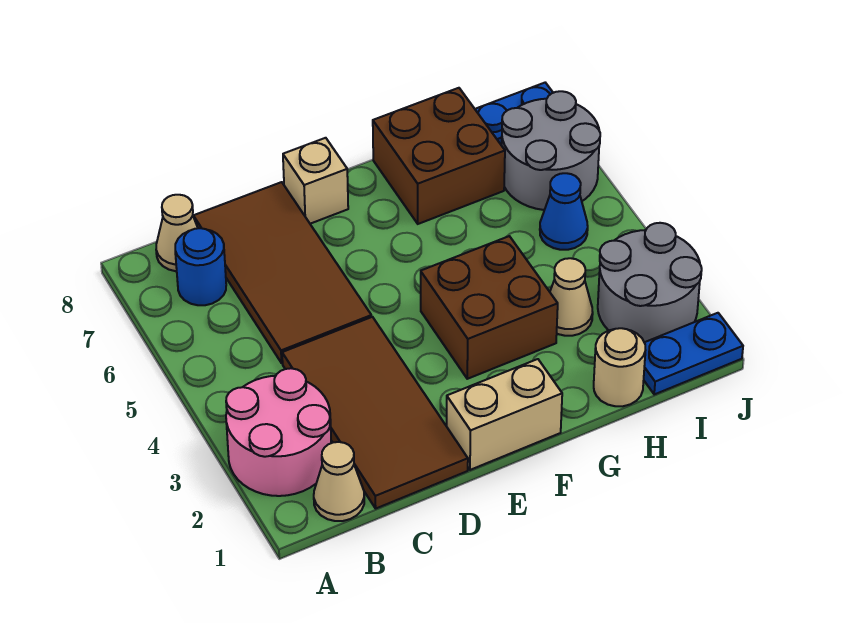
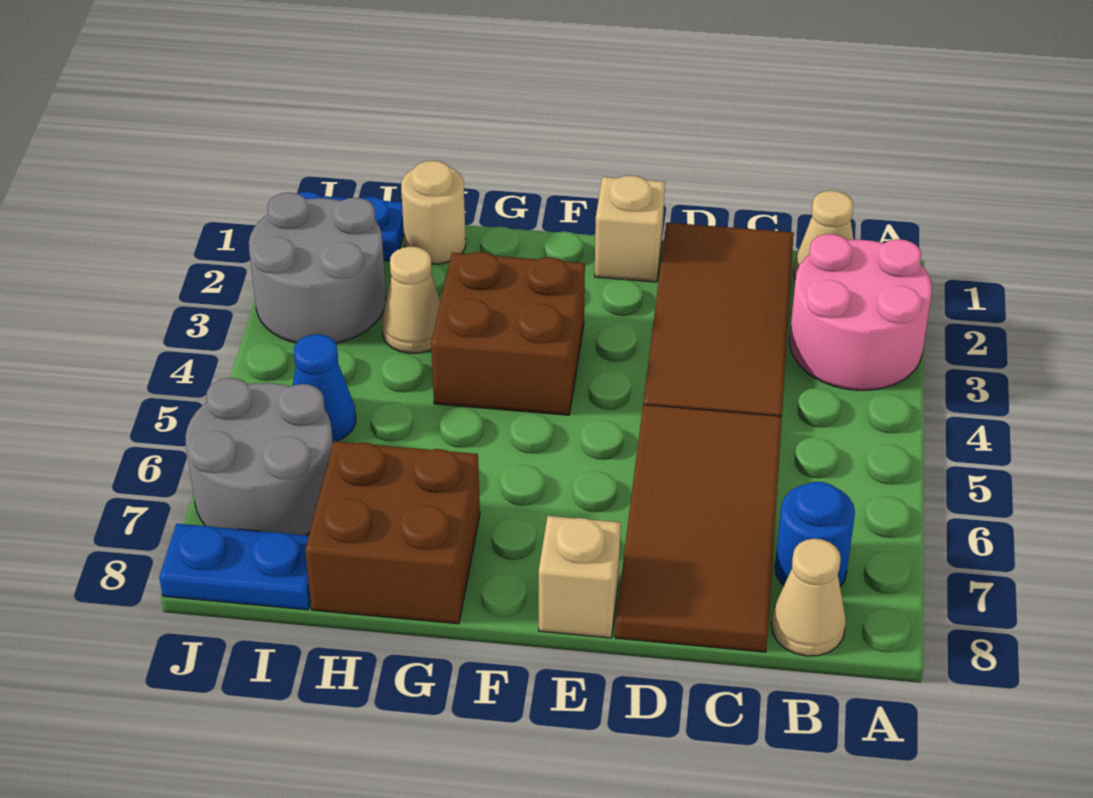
tan brick E1:F1 level 1 -> tan brick E1 level 1

